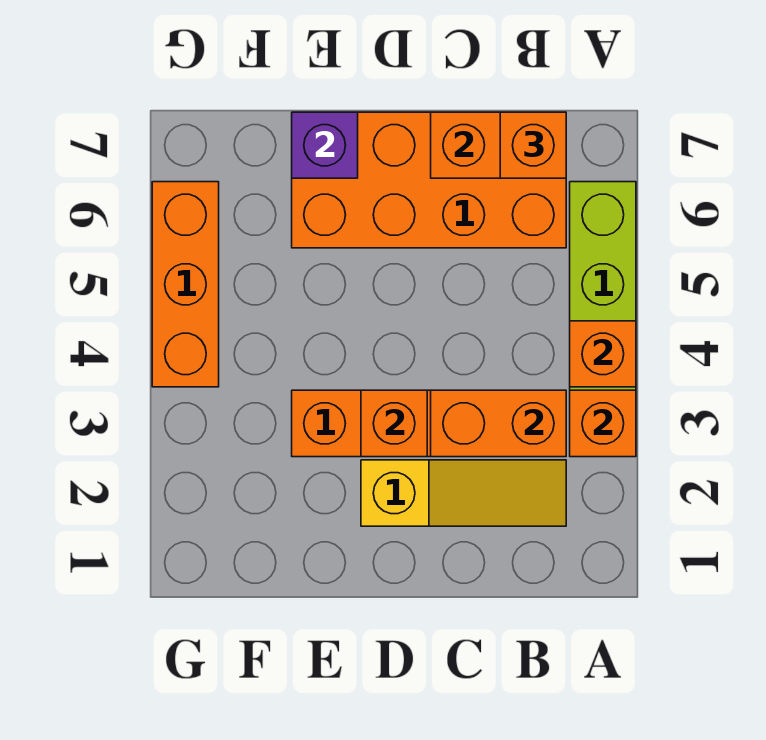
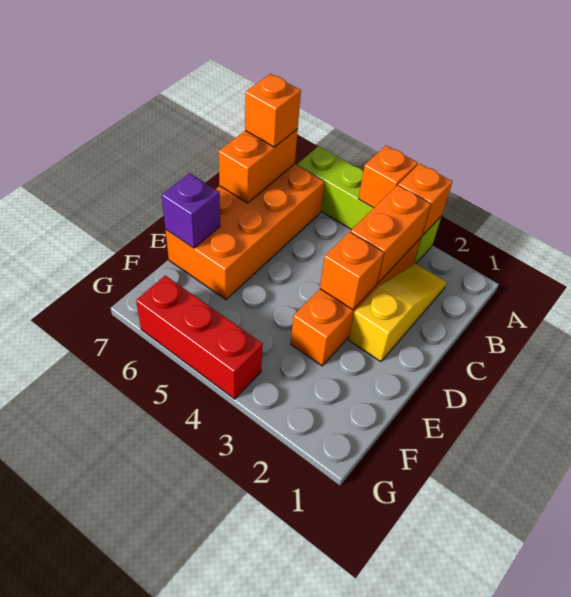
orange brick G4:G6 level 1 -> red brick G4:G6 level 1

